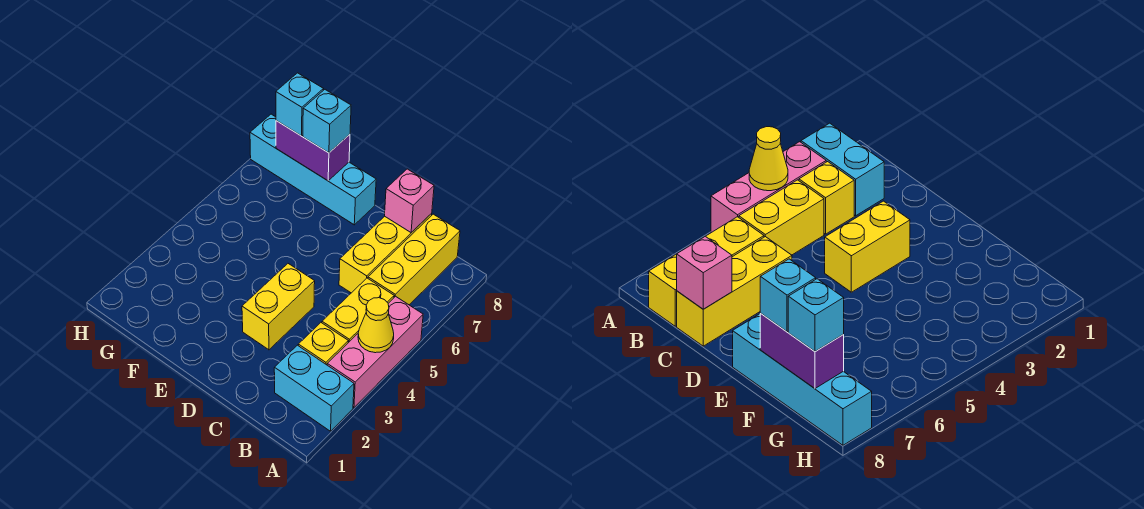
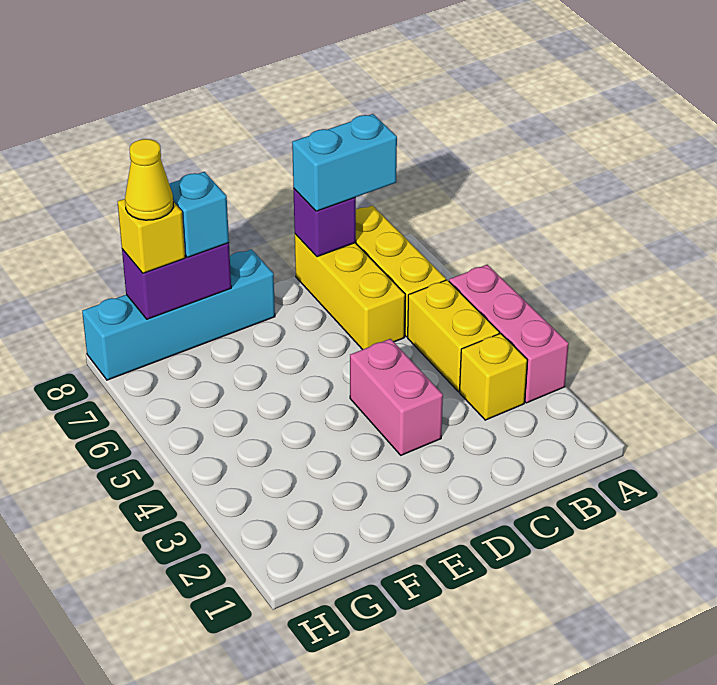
cyan brick A2:B2 level 1 -> cyan brick B8:C8 level 3
yellow cone A4 level 2 -> yellow cone G8 level 4
pink brick C8 level 2 -> purple brick C8 level 2
yellow brick D3:D4 level 1 -> pink brick D3:D4 level 1
cyan brick G8 level 3 -> yellow brick G8 level 3

